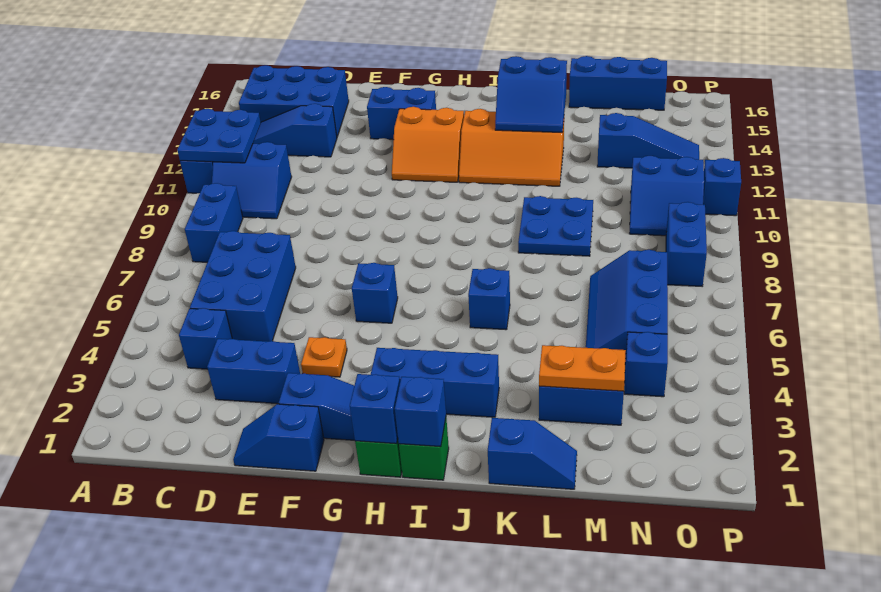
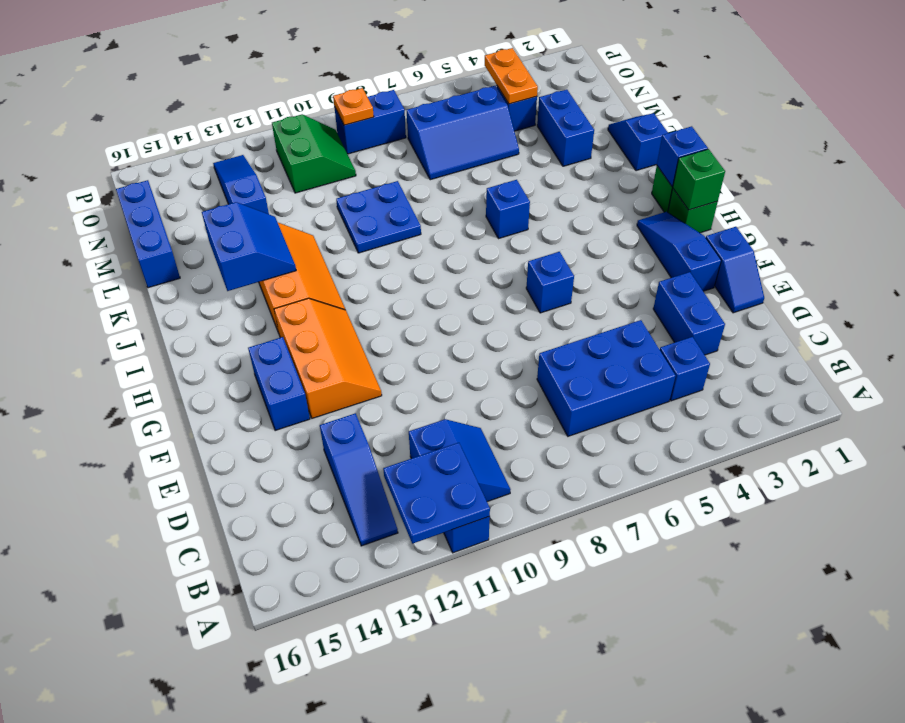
blue brick B8:B9 level 1 -> none
blue brick B14:D15 level 1 -> none
orange plate F4 level 1 -> orange plate O9 level 2
orange slope G12:H13 level 1 top 13 -> orange slope F12:H13 level 1 top 13
blue brick H1 level 2 -> green brick H1 level 2
blue brick H3:J3 level 1 -> none
orange plate L3:M3 level 2 -> orange plate N4:O4 level 2
blue slope N10:O11 level 1 top 11 -> green slope N10:O11 level 1 top 11
blue brick P11 level 1 -> none

